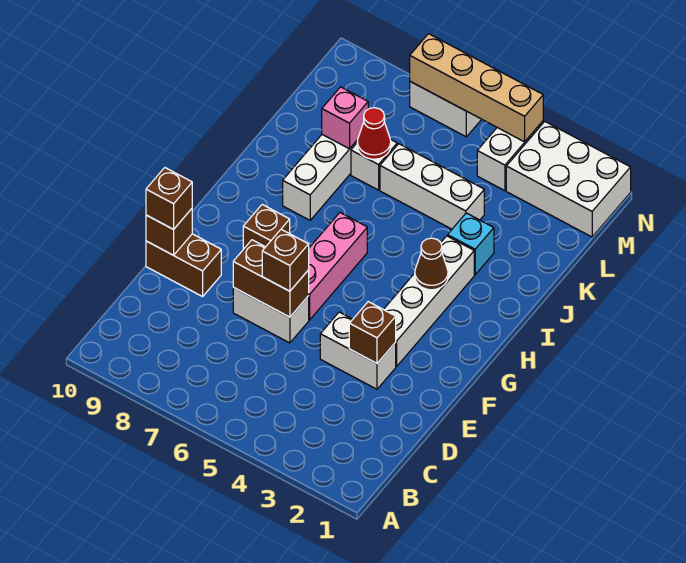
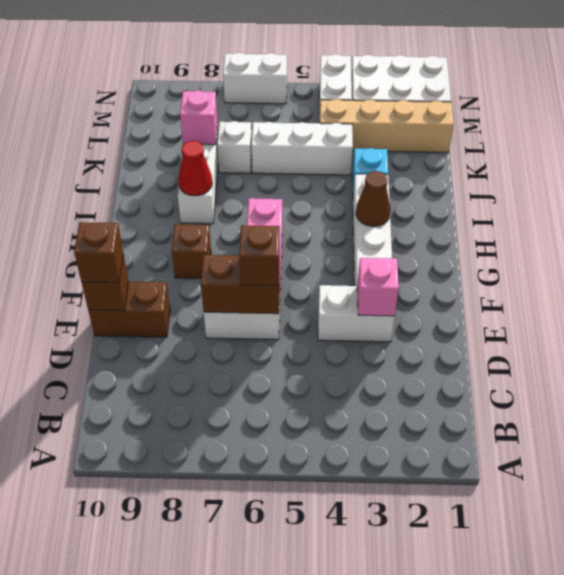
brown brick E3 level 2 -> pink brick E3 level 2
red cone K7 level 2 -> red cone I8 level 2
tan brick N4:N7 level 2 -> tan brick L1:L4 level 1

